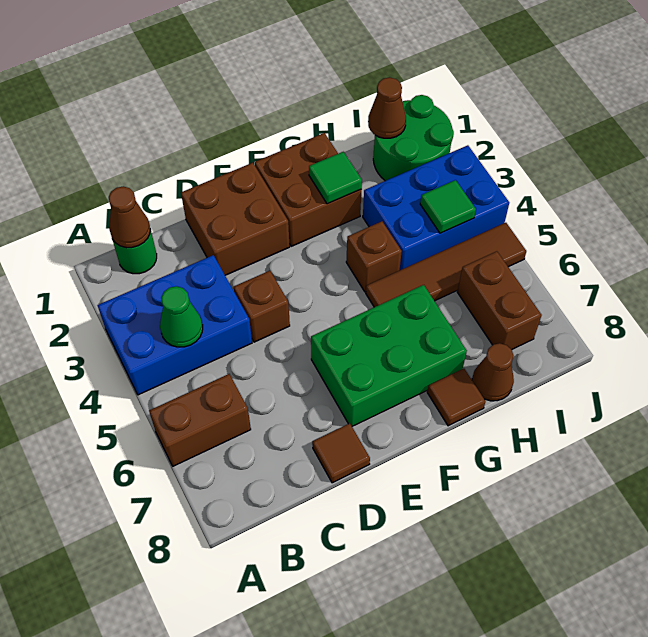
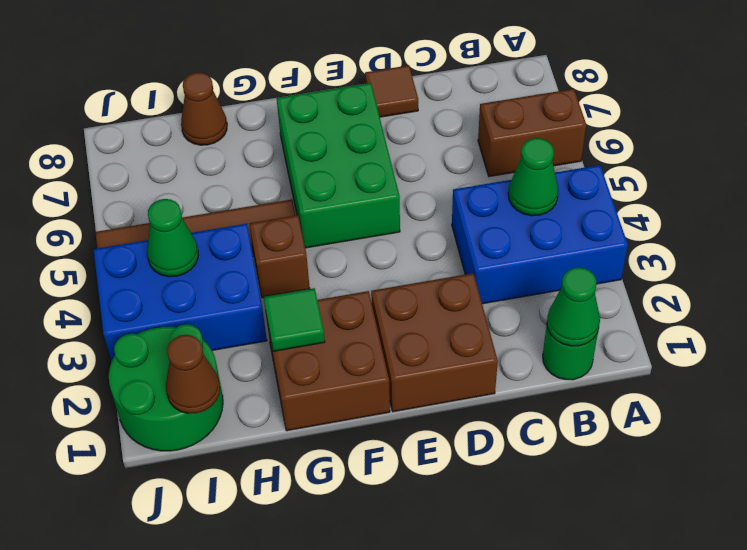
brown cone B1 level 2 -> green cone B1 level 2
brown brick D4 level 1 -> none
green brick E6:G7 level 1 -> green brick E5:F7 level 1
brown tile G8 level 1 -> none
green tile I4 level 2 -> green cone I4 level 2
brown brick I6:I7 level 1 -> none

